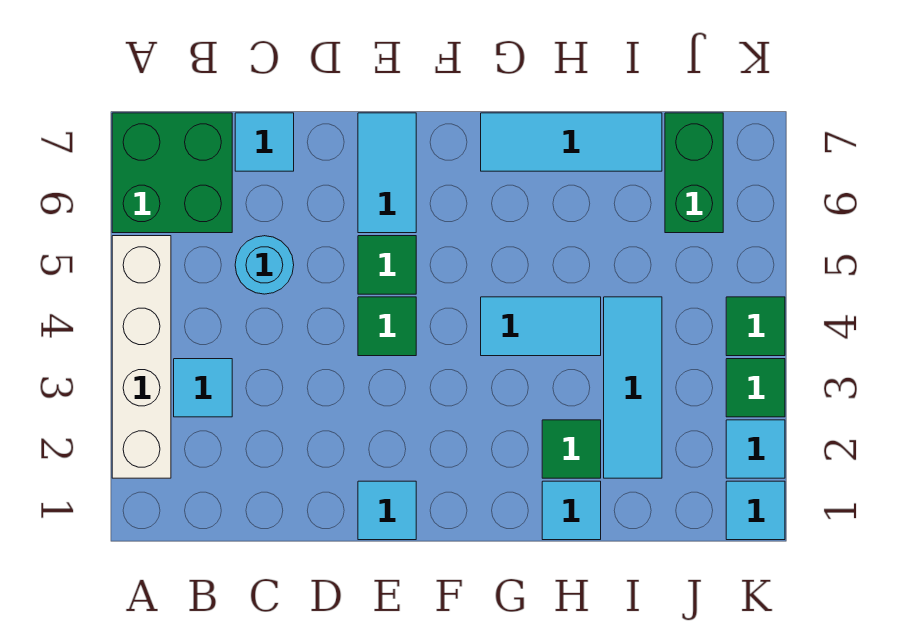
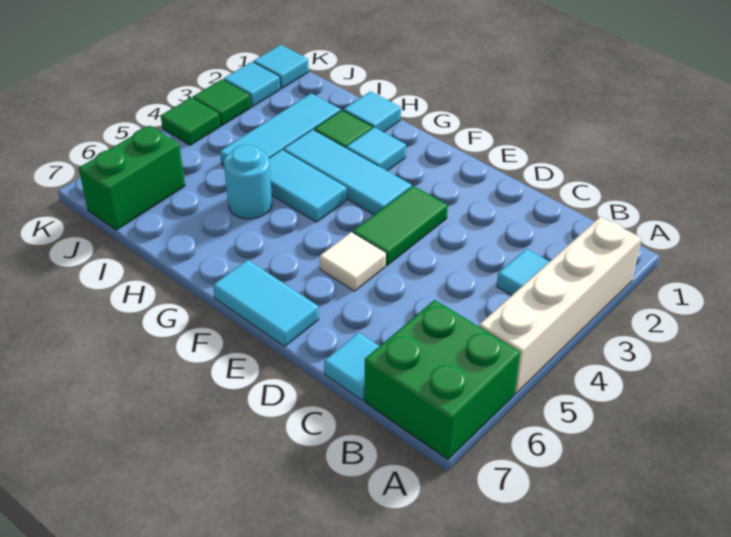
cyan round brick C5 level 1 -> cyan round brick H5 level 1
cyan tile E1 level 1 -> cyan tile G2 level 1
green tile E4 level 1 -> green tile E3:E4 level 1
green tile E5 level 1 -> white tile E5 level 1
cyan tile E6:E7 level 1 -> cyan tile E7:F7 level 1
cyan tile G7:I7 level 1 -> cyan tile F3:H3 level 1

